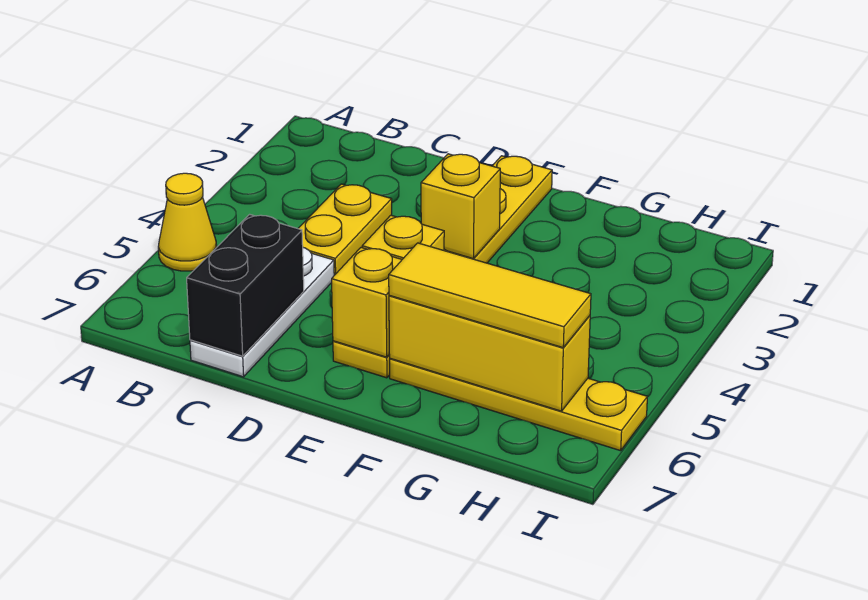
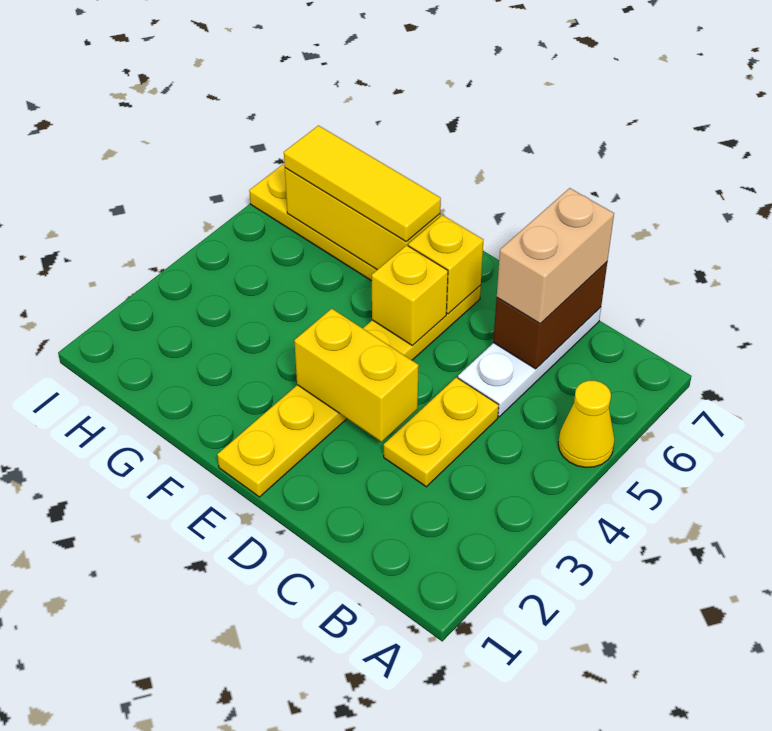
black brick C6:C7 level 2 -> brown brick C6:C7 level 2
none -> tan brick C6:C7 level 3
yellow brick E3 level 2 -> yellow brick D3:E3 level 2

